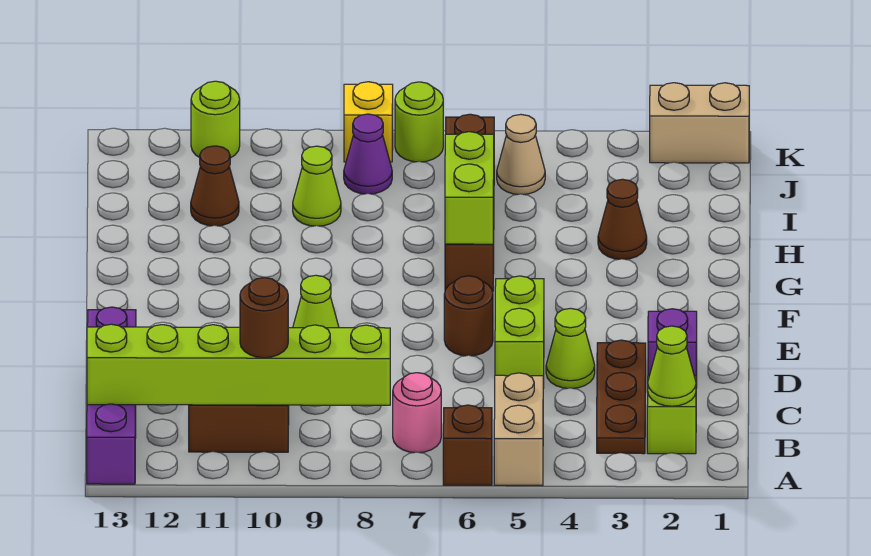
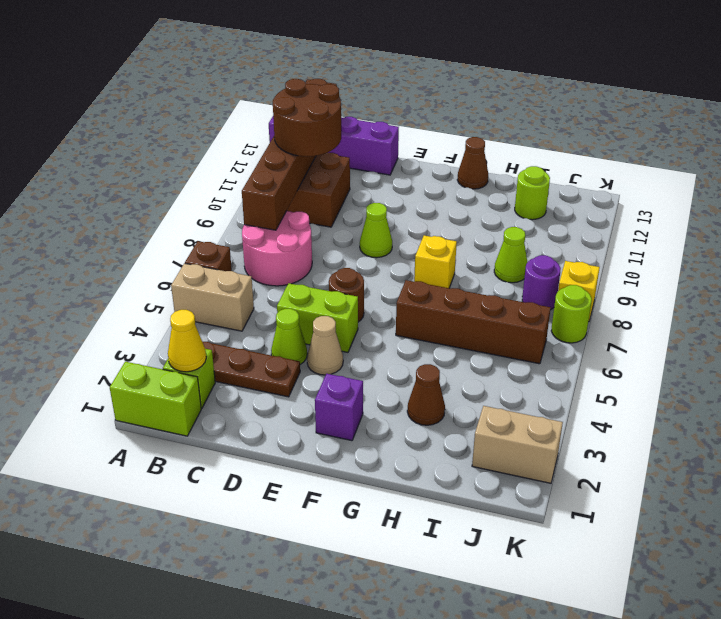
lime cone B2 level 2 -> yellow cone B2 level 2
pink round brick B7 level 1 -> pink round brick B7:C8 level 1
lime brick B8:B13 level 2 -> brown brick B8:B13 level 2
brown round brick B10 level 3 -> brown round brick B10:C11 level 3
purple brick D2 level 1 -> purple brick F2 level 1
lime brick G6:H6 level 2 -> lime brick A1:B1 level 1
none -> yellow brick G8 level 1
brown cone I11 level 1 -> brown cone G13 level 1
tan cone J5 level 1 -> tan cone E4 level 1
purple cone J8 level 1 -> purple round brick J8 level 1
tan brick K1:K2 level 1 -> tan brick J2:K2 level 1
lime round brick K11 level 1 -> lime round brick I12 level 1

